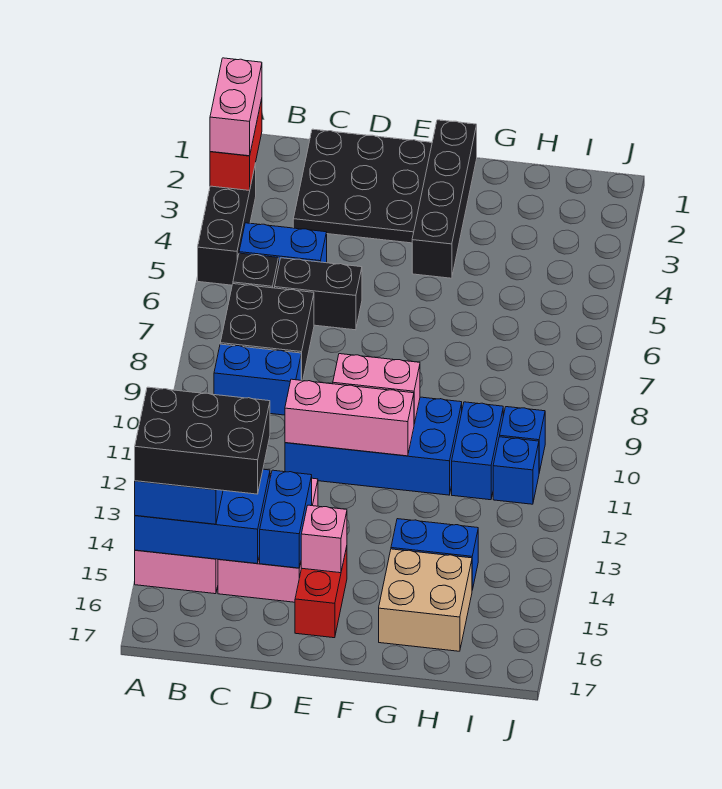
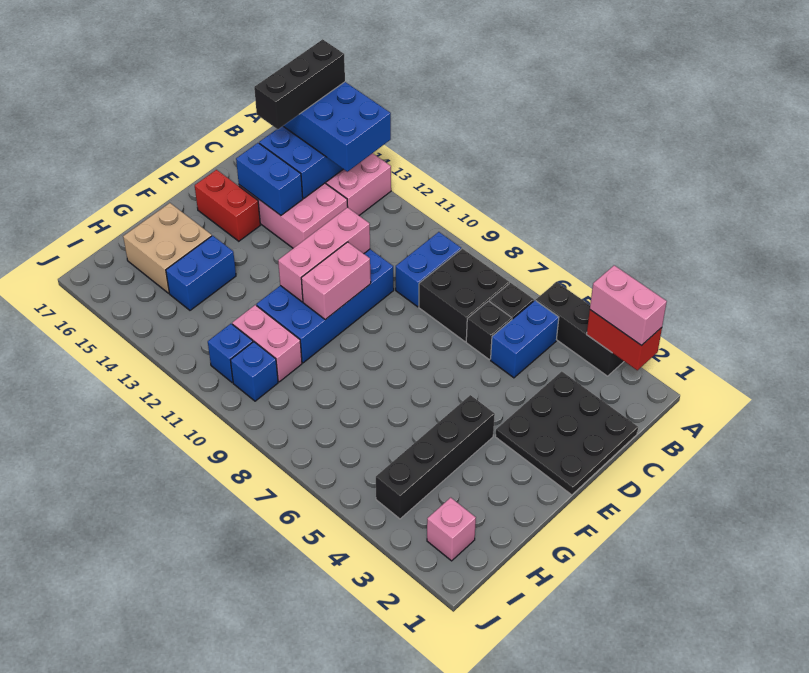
black brick A14:C15 level 4 -> black brick A15:C15 level 4
black brick C6:D6 level 1 -> black brick C6 level 1
pink brick E15 level 2 -> pink brick I2 level 1
black brick F1:F4 level 1 -> black brick F4:I4 level 1
blue brick H10:H11 level 1 -> pink brick H10:H11 level 1

